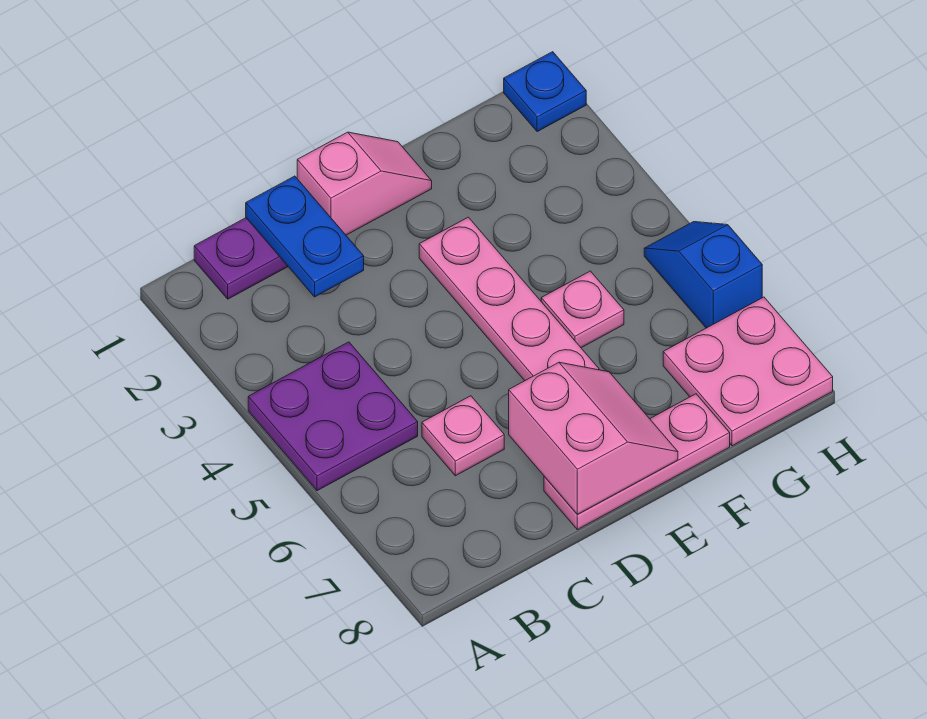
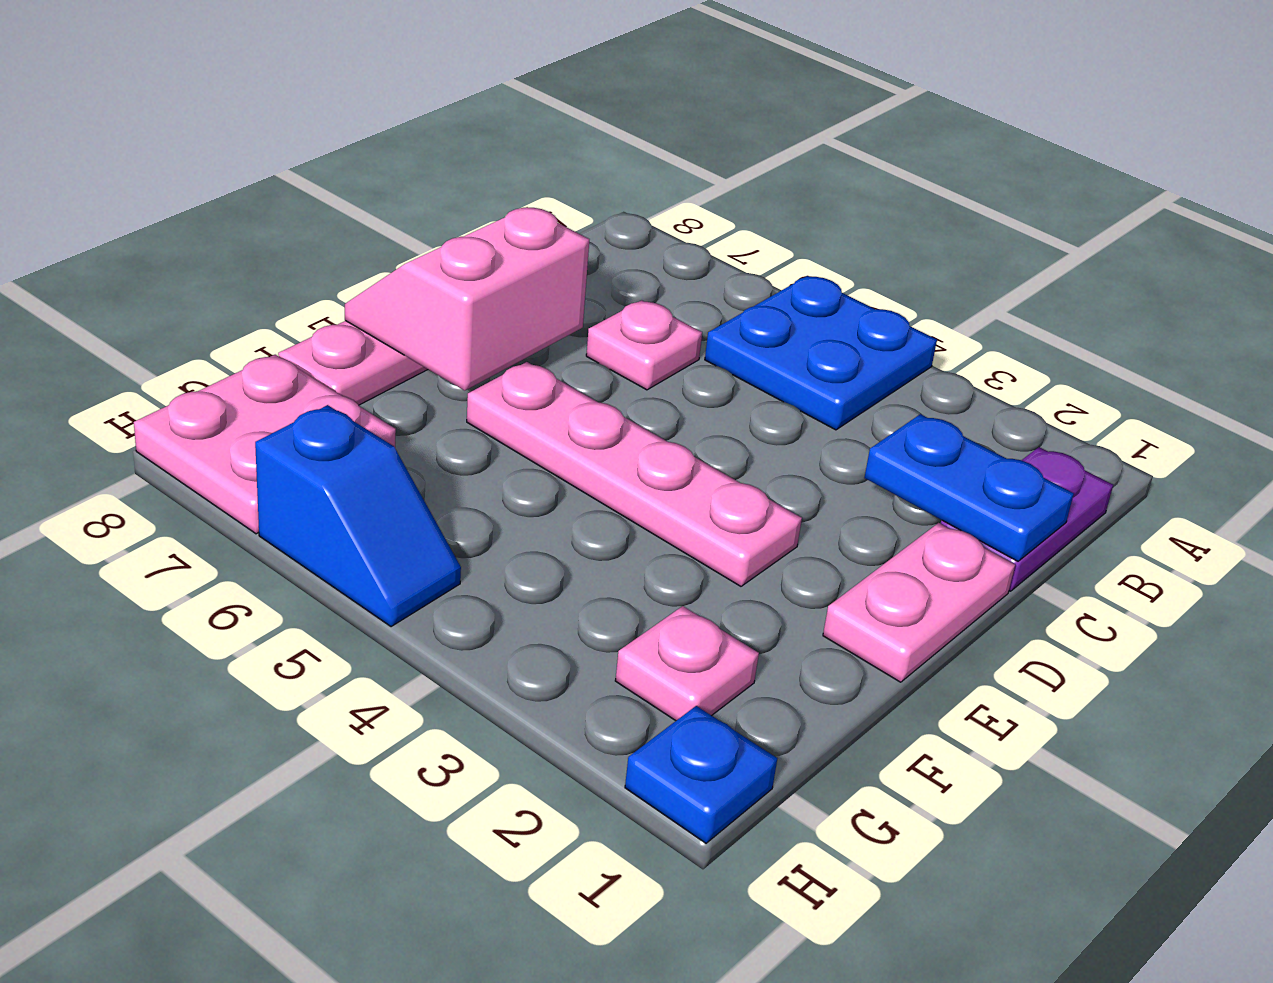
purple plate A4:B5 level 1 -> blue plate A4:B5 level 1
pink slope D1:E1 level 1 top D -> pink plate D1:E1 level 1
pink slope D7:E8 level 2 top D -> pink slope D7:E8 level 2 top 7
pink plate F5 level 1 -> pink plate G2 level 1

